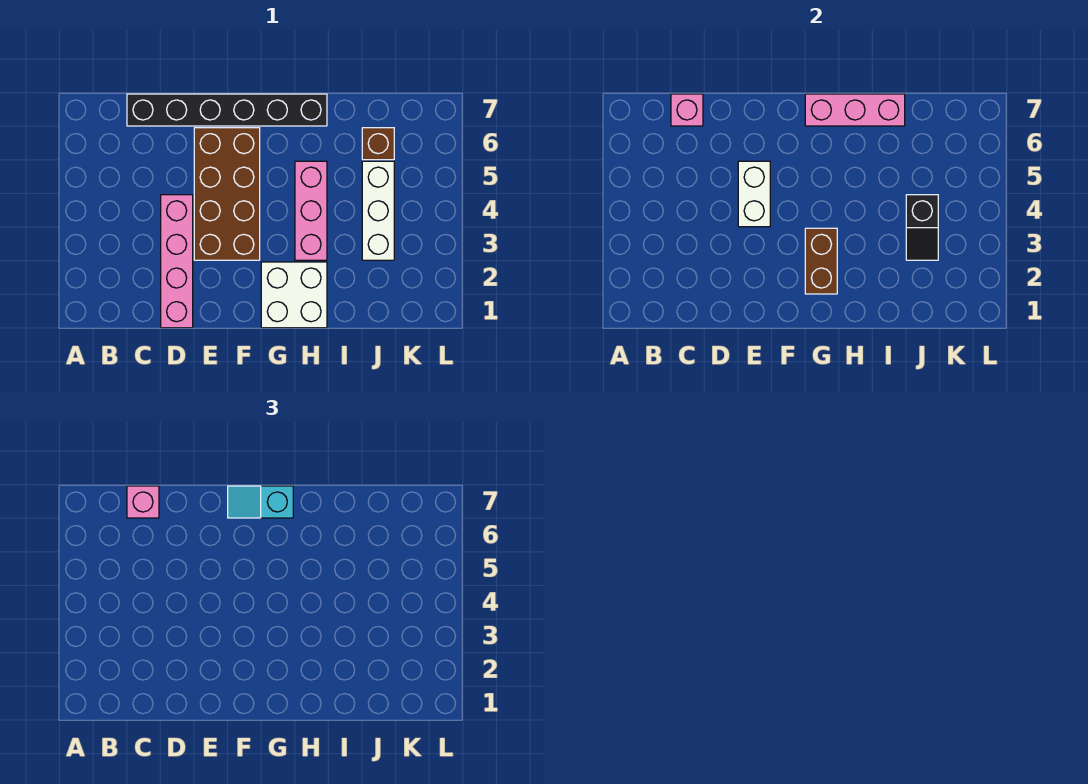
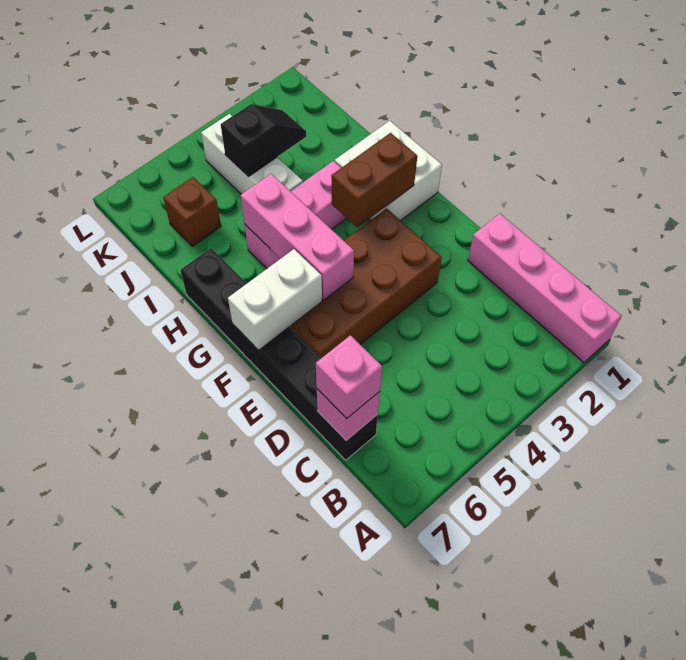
pink brick D1:D4 level 1 -> pink brick A1:D1 level 1
white brick E4:E5 level 2 -> white brick F6:F7 level 2
cyan slope F7:G7 level 3 top G -> none
pink brick G7:I7 level 2 -> pink brick F5:H5 level 2
white brick J3:J5 level 1 -> white brick I4:K4 level 1

